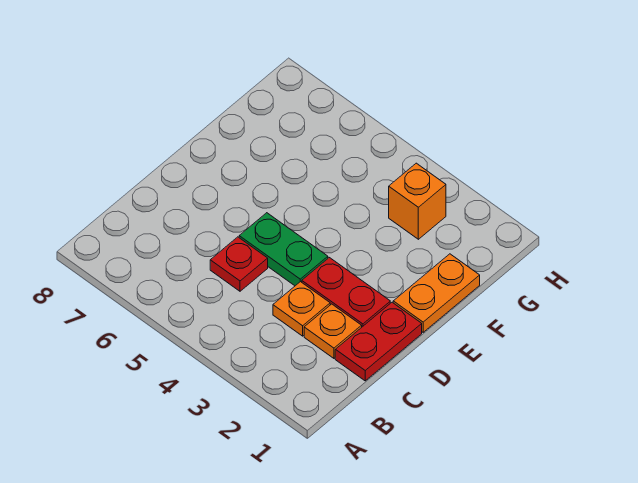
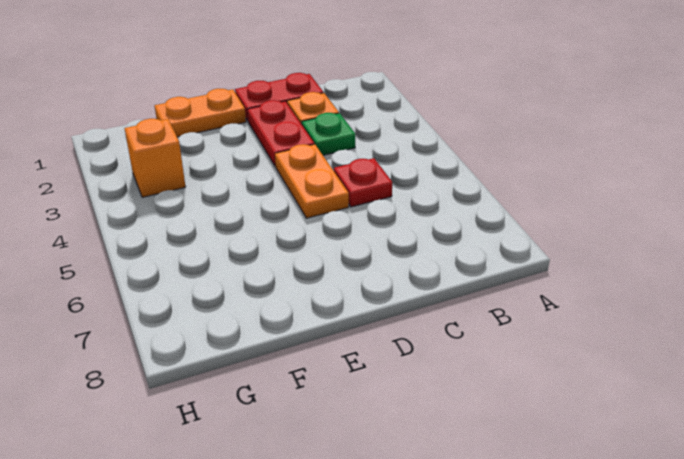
orange plate C3 level 1 -> green plate C3 level 1
green plate D4:D5 level 1 -> orange plate D4:D5 level 1

